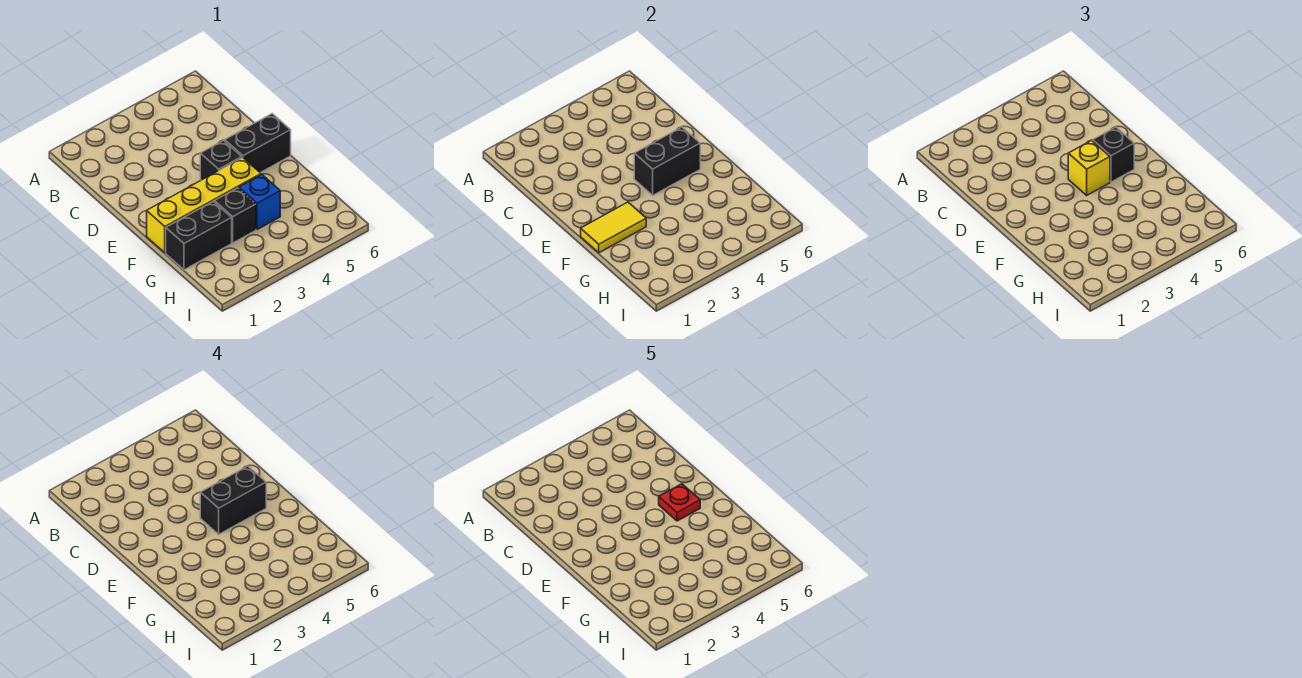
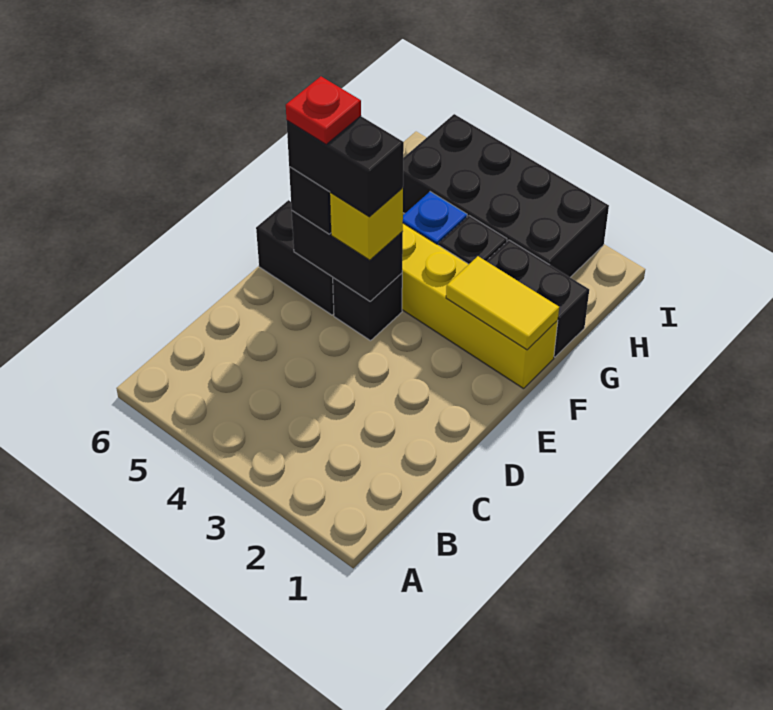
none -> black brick H2:I5 level 1

